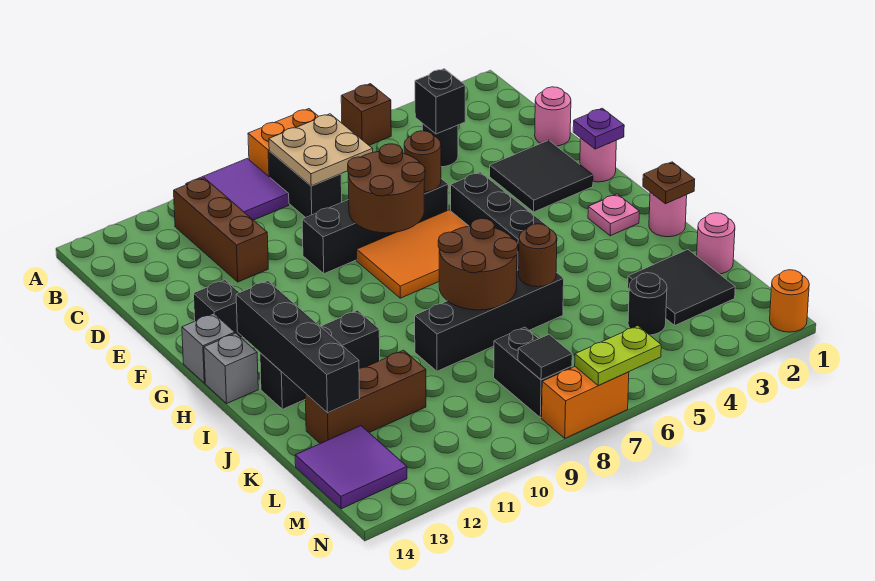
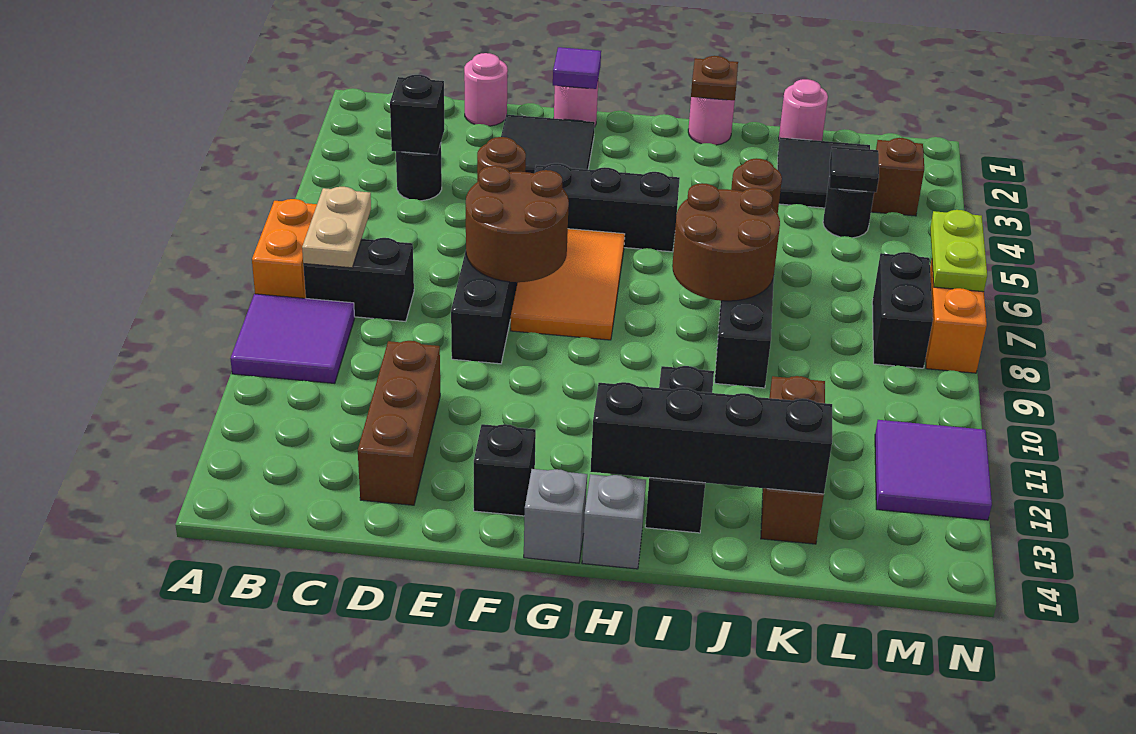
brown brick A5 level 1 -> brown brick M3 level 1
tan plate B7:C8 level 2 -> tan plate B7:B8 level 2
brown brick B11:D11 level 1 -> brown brick D11:D13 level 1
purple plate F1 level 2 -> purple tile F1 level 2
pink plate H2 level 1 -> none
black brick L8:M8 level 1 -> black brick M7:M8 level 1
purple tile L13:M14 level 1 -> purple tile M11:N12 level 1
black tile M8 level 2 -> black tile L4 level 2
orange round brick N1 level 1 -> none

